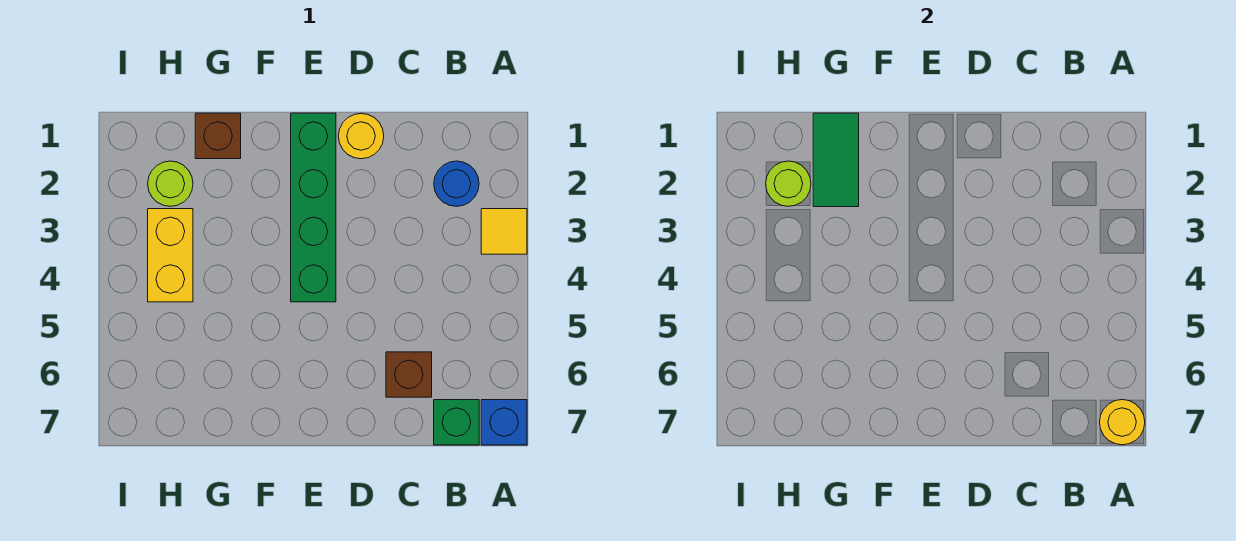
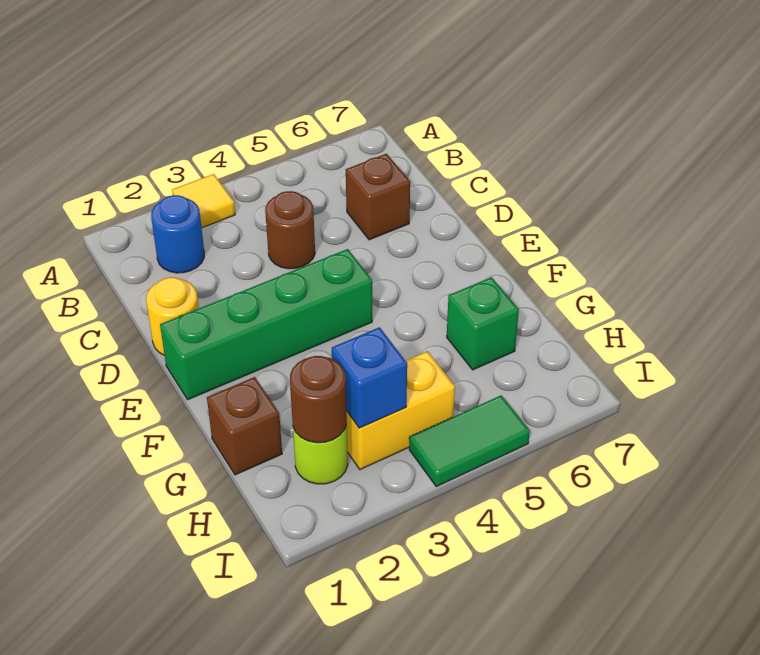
blue brick A7 level 1 -> blue brick H3 level 2
yellow round brick A7 level 2 -> none
green brick B7 level 1 -> green brick G6 level 1
none -> brown round brick C4 level 1
green tile G1:G2 level 2 -> green tile I4:I5 level 1
lime round brick H2 level 2 -> brown round brick H2 level 2

